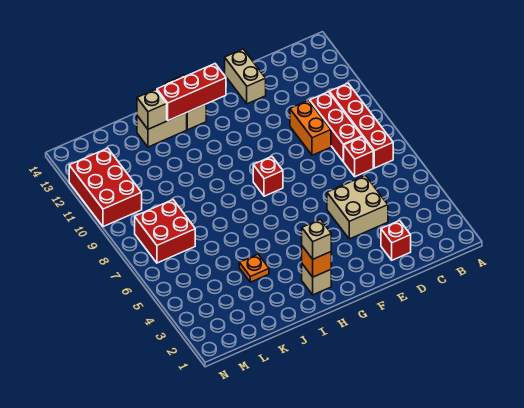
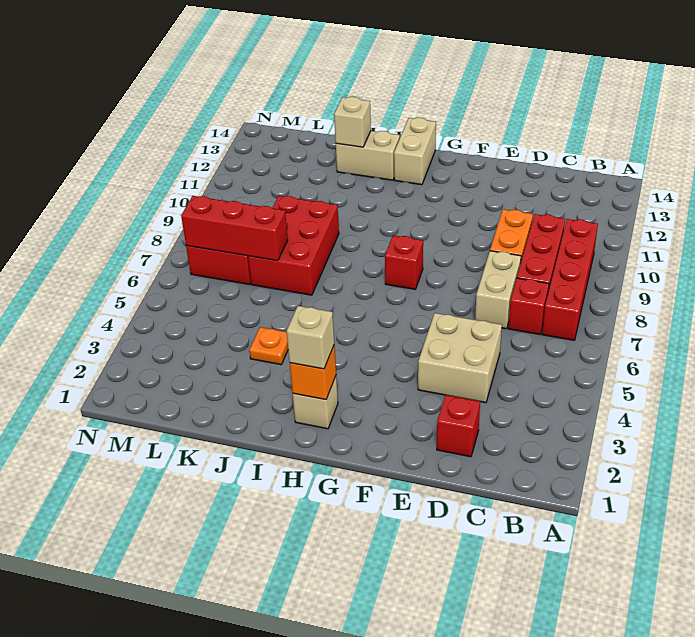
tan brick E13:E14 level 1 -> tan brick D7:D8 level 1
red brick G13:I13 level 2 -> red brick K7:M7 level 2
red brick M10:N12 level 1 -> red brick J7:K9 level 1

